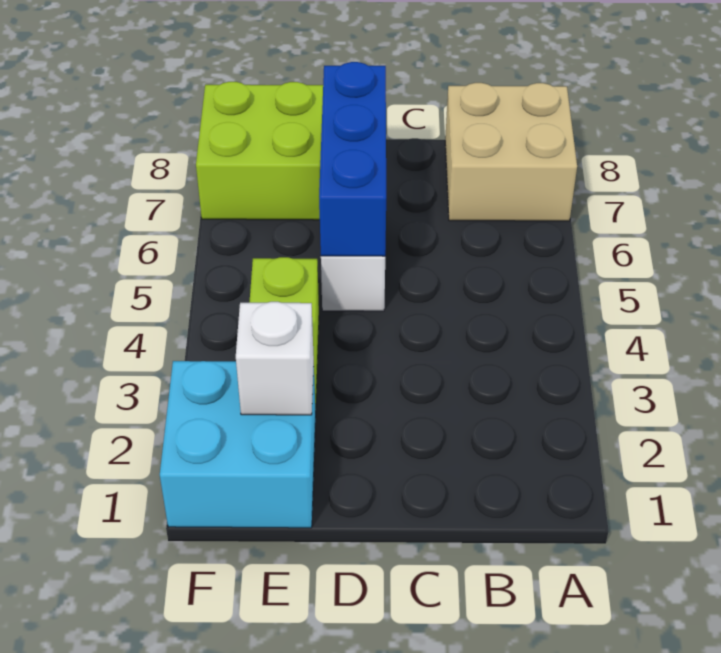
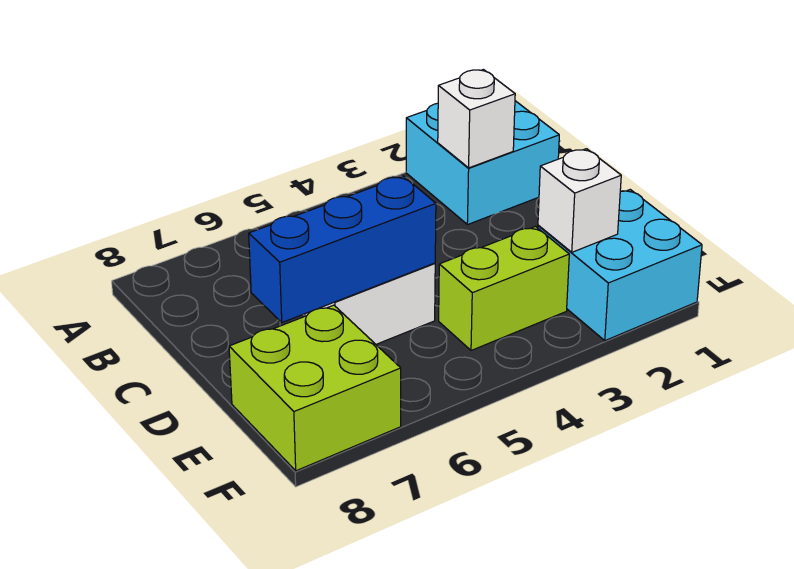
none -> cyan brick A1:B2 level 1
tan brick A7:B8 level 1 -> none
none -> white brick B2 level 2

